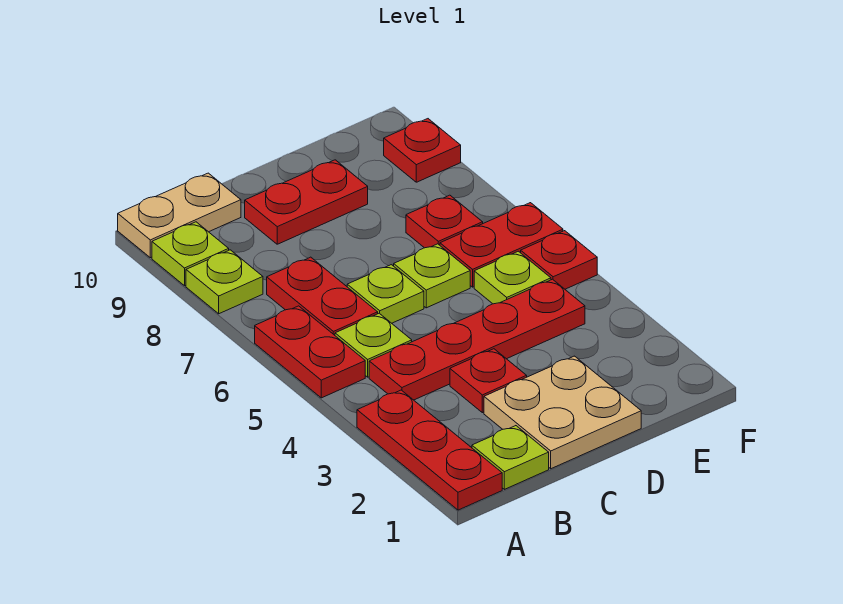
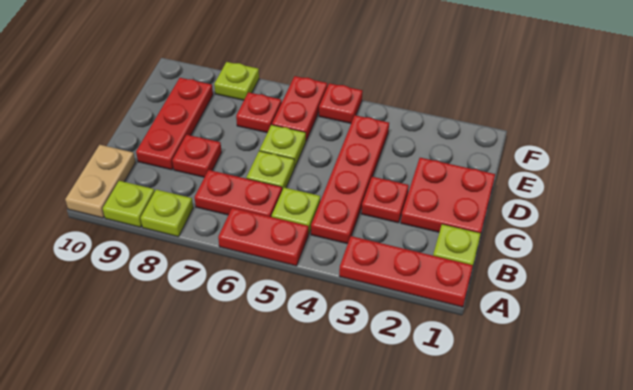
tan plate C1:D2 level 1 -> red plate C1:D2 level 1
red plate C9:D9 level 1 -> red plate C9:E9 level 1
lime plate E5 level 1 -> lime plate F8 level 1
red plate F9 level 1 -> red plate C8 level 1

